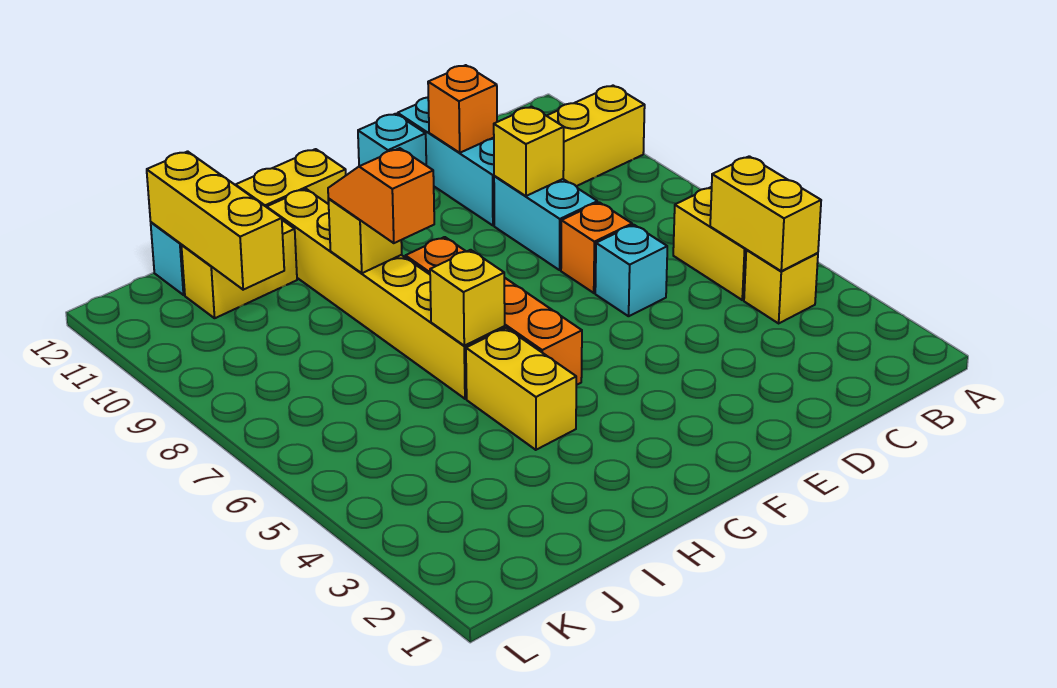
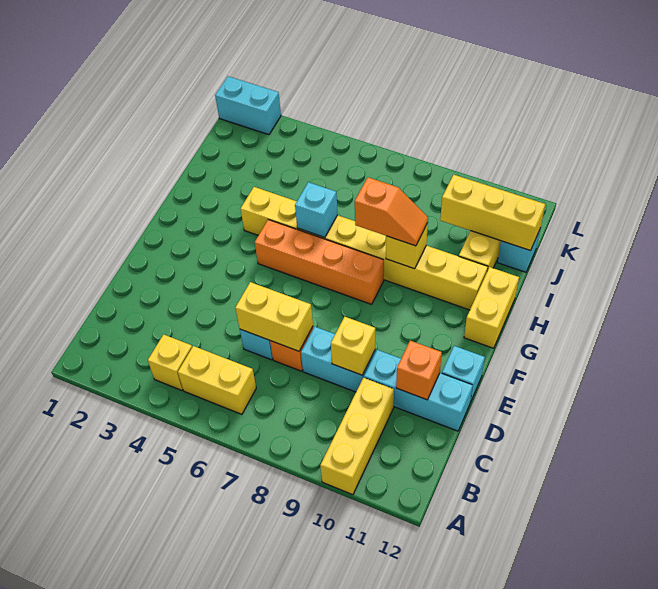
yellow brick B4:B5 level 2 -> yellow brick D6:D7 level 2
yellow brick H6 level 2 -> cyan brick H6 level 2
none -> cyan brick L1:L2 level 1

